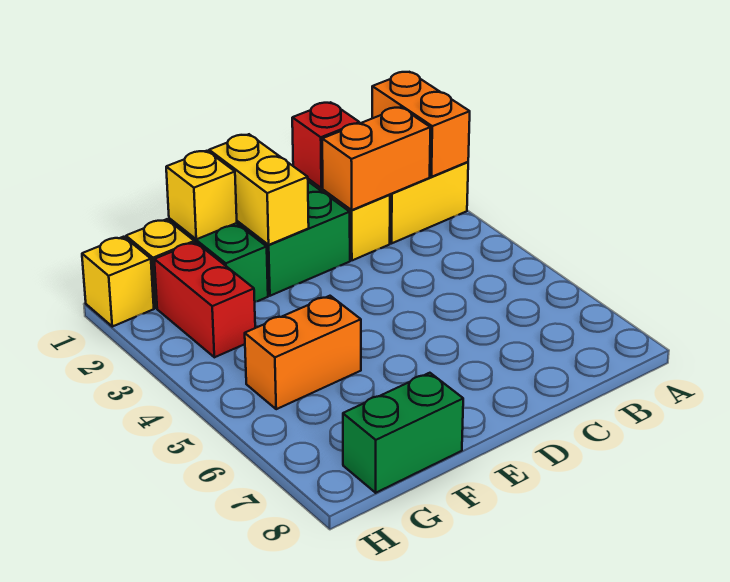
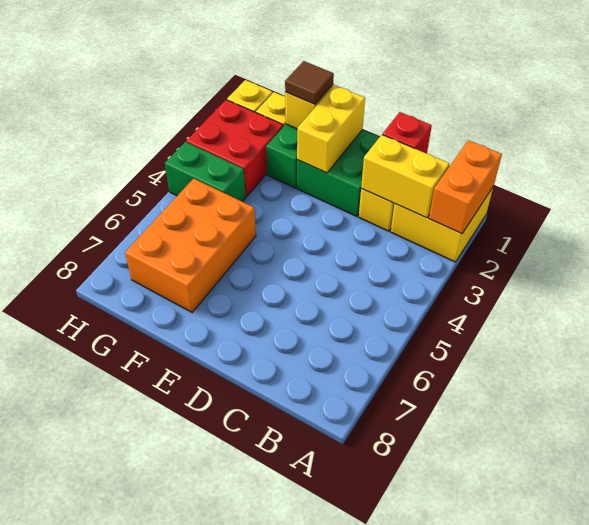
orange brick B2:C2 level 2 -> yellow brick B2:C2 level 2
none -> brown tile F1 level 3
orange brick F5:G5 level 1 -> orange brick F5:G7 level 1
green brick F8:G8 level 1 -> green brick G4:H4 level 1
red brick G2:G3 level 1 -> red brick G2:H3 level 1

